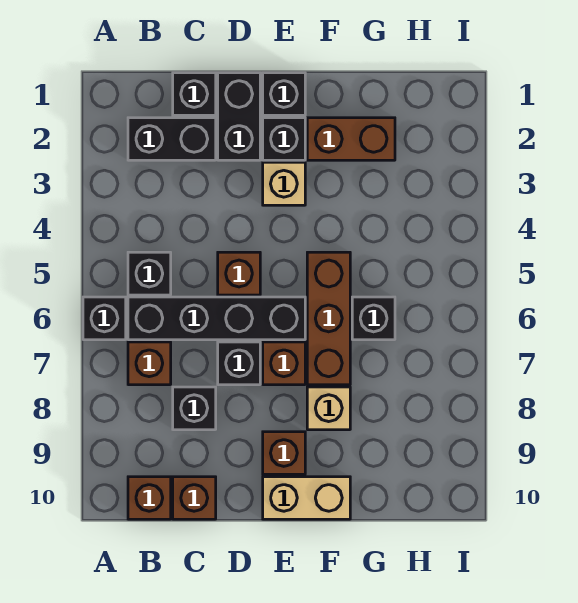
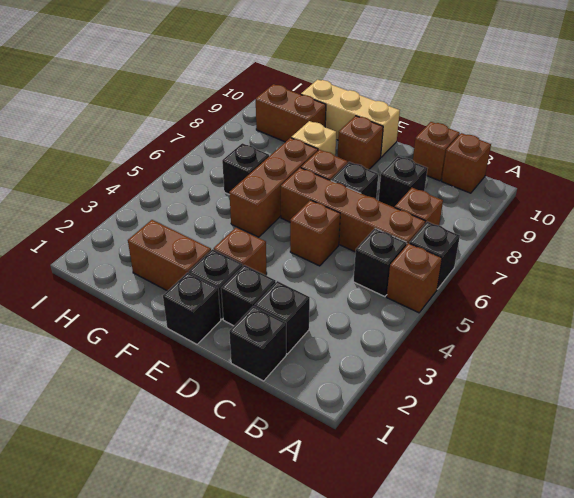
none -> brown brick A5 level 1
black brick B2:C2 level 1 -> black brick C2 level 1
black brick B6:E6 level 1 -> brown brick B6:E6 level 1
black brick D1:D2 level 1 -> black brick D2 level 1
tan brick E3 level 1 -> brown brick E3 level 1
tan brick E10:F10 level 1 -> tan brick E10:G10 level 1
none -> brown brick G9:H9 level 1

